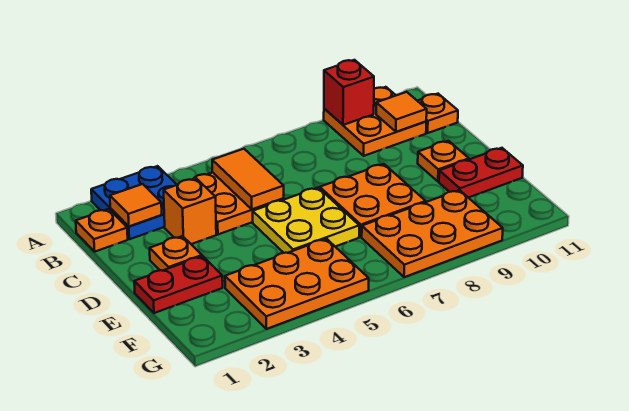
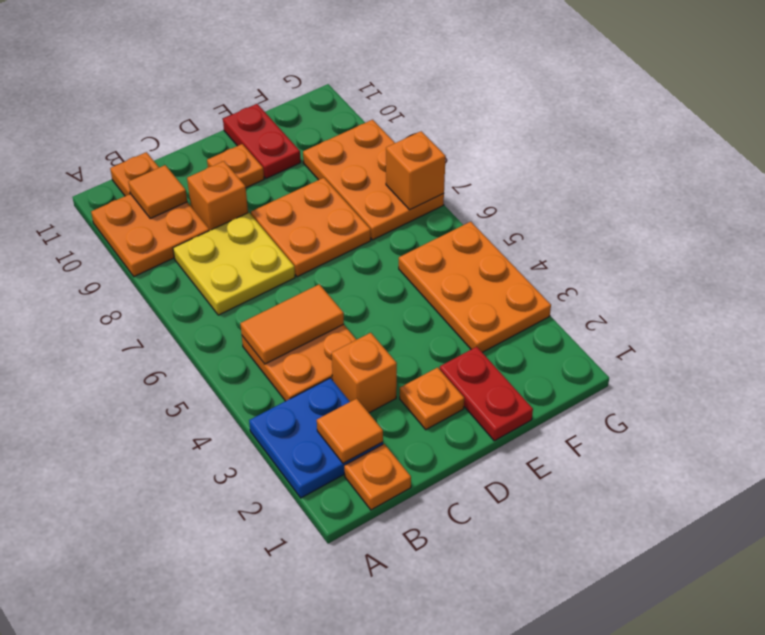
red brick A9 level 2 -> none
none -> orange brick C9 level 1
yellow plate D5:E6 level 1 -> yellow plate B7:C8 level 1
none -> orange brick G7 level 2

